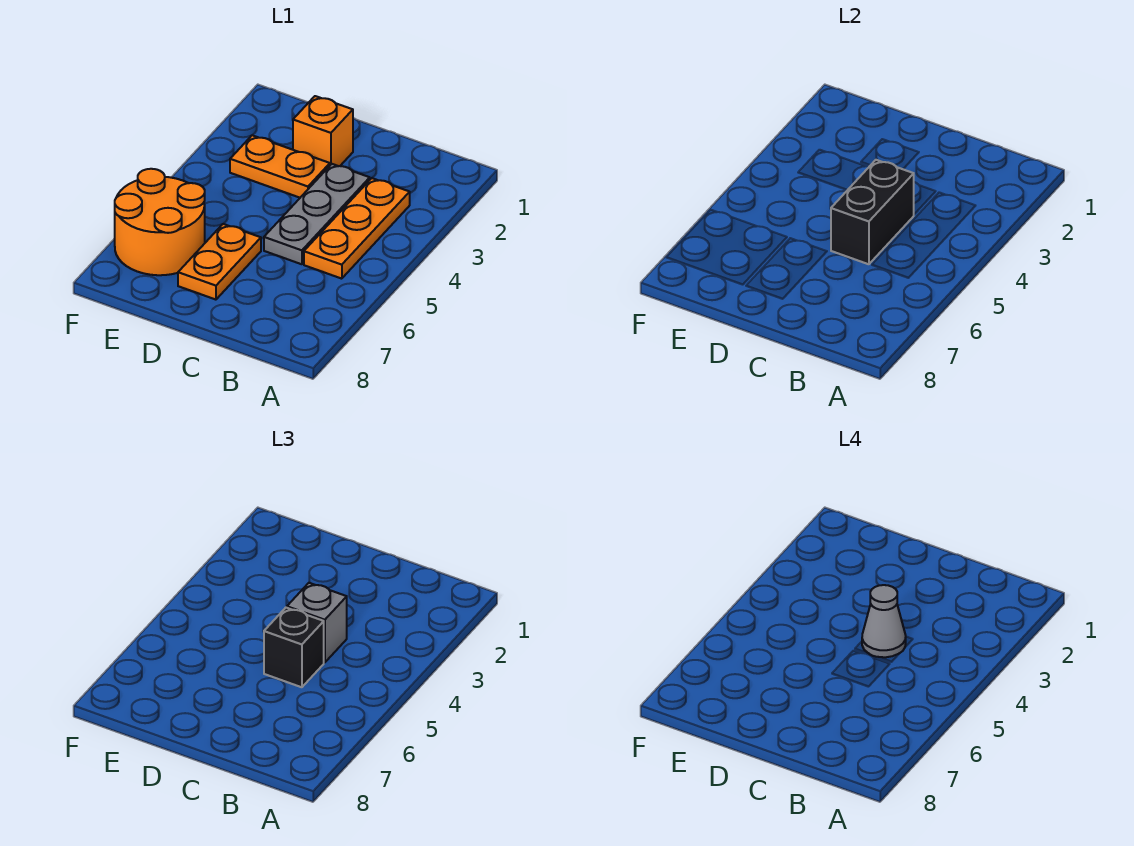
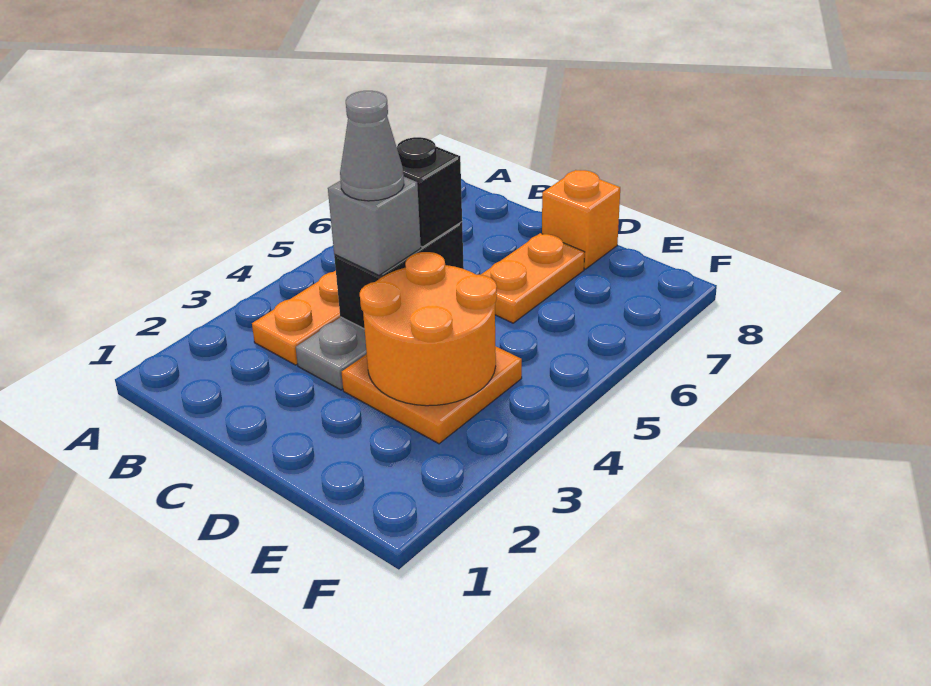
orange brick D2 level 1 -> orange brick D8 level 1
orange plate D3:E3 level 1 -> orange plate D3:E4 level 1
orange round brick E6:F7 level 1 -> orange round brick D3:E4 level 2

